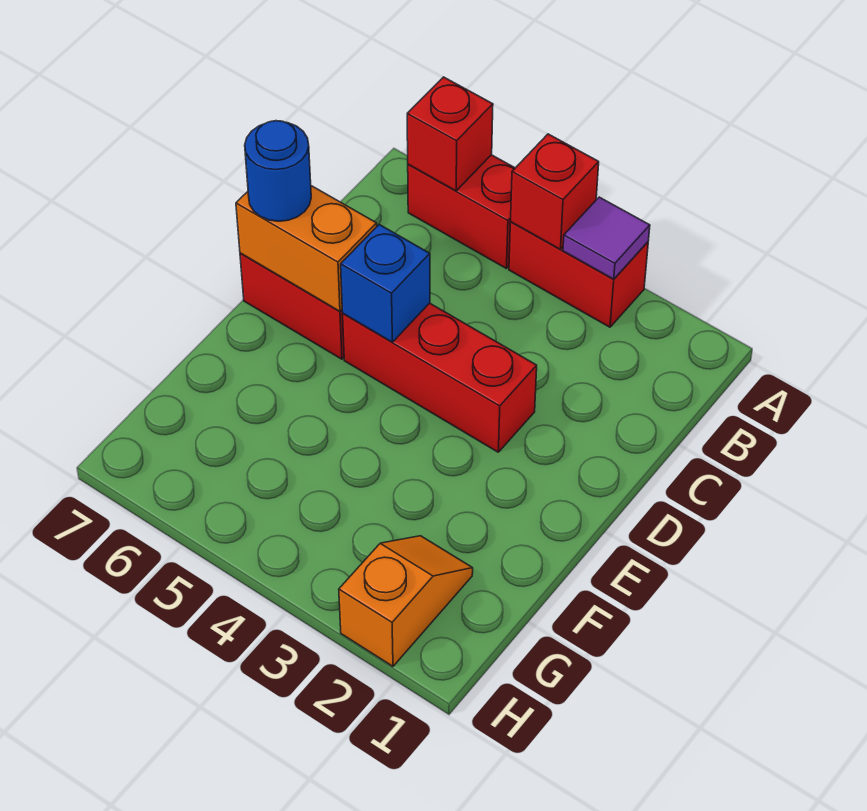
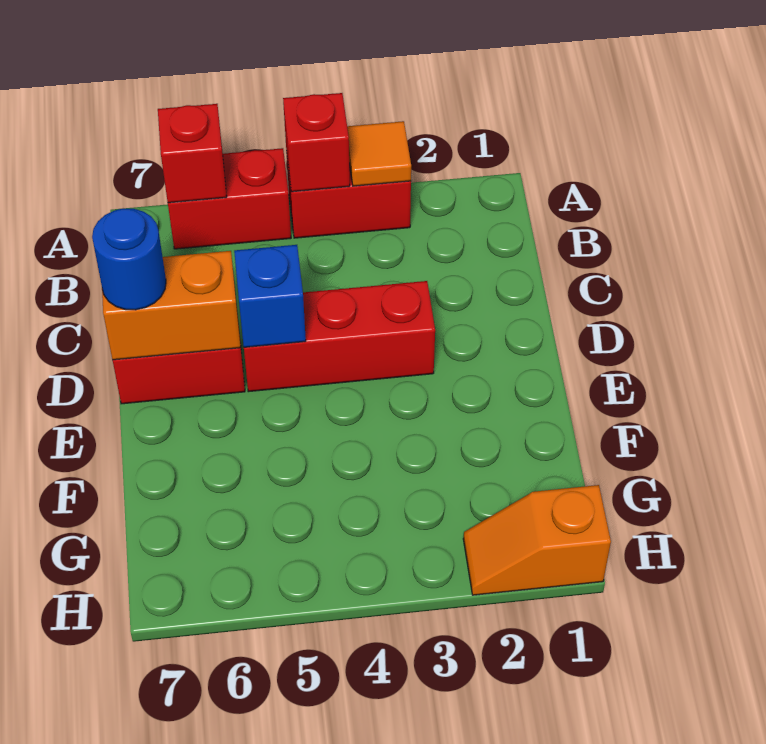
purple tile A3 level 2 -> orange tile A3 level 2
orange slope G2:H2 level 1 top H -> orange slope H1:H2 level 1 top 1

